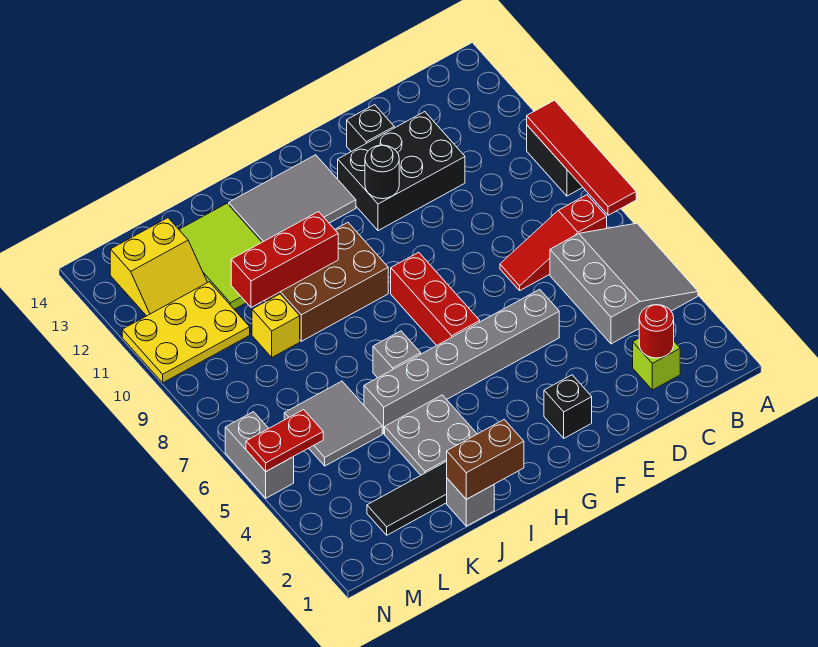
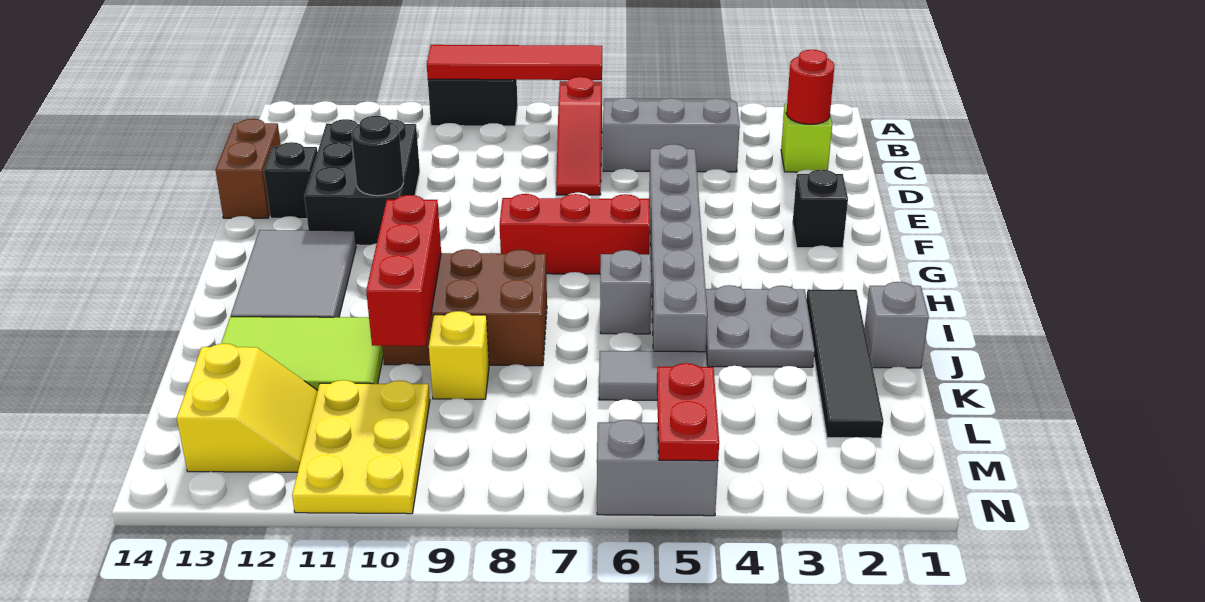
brown brick H9:J10 level 1 -> brown brick I8:J10 level 1
brown brick I1:J1 level 2 -> brown brick D14:E14 level 1
grey tile K5:L6 level 1 -> grey tile K5:K6 level 1

